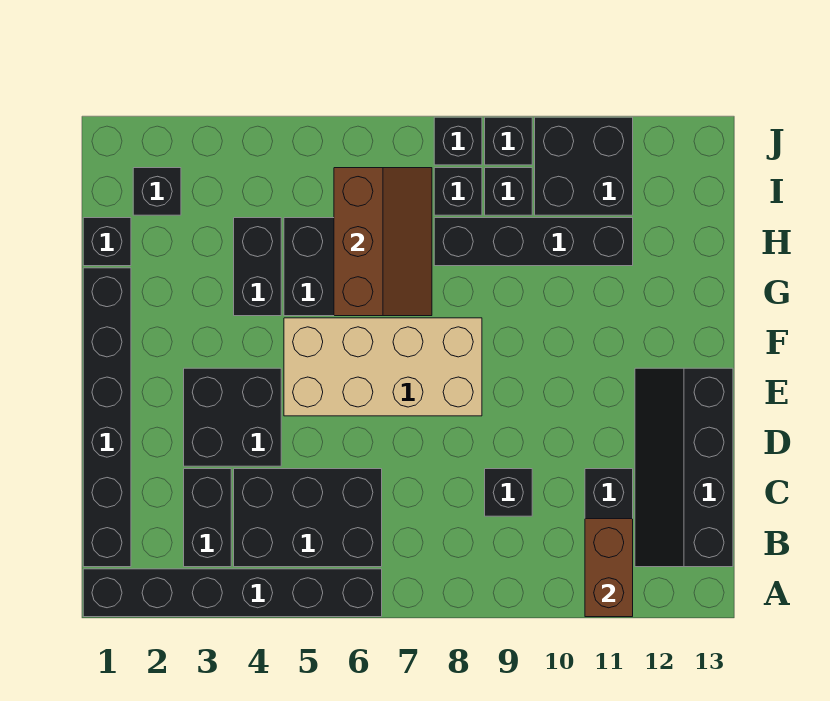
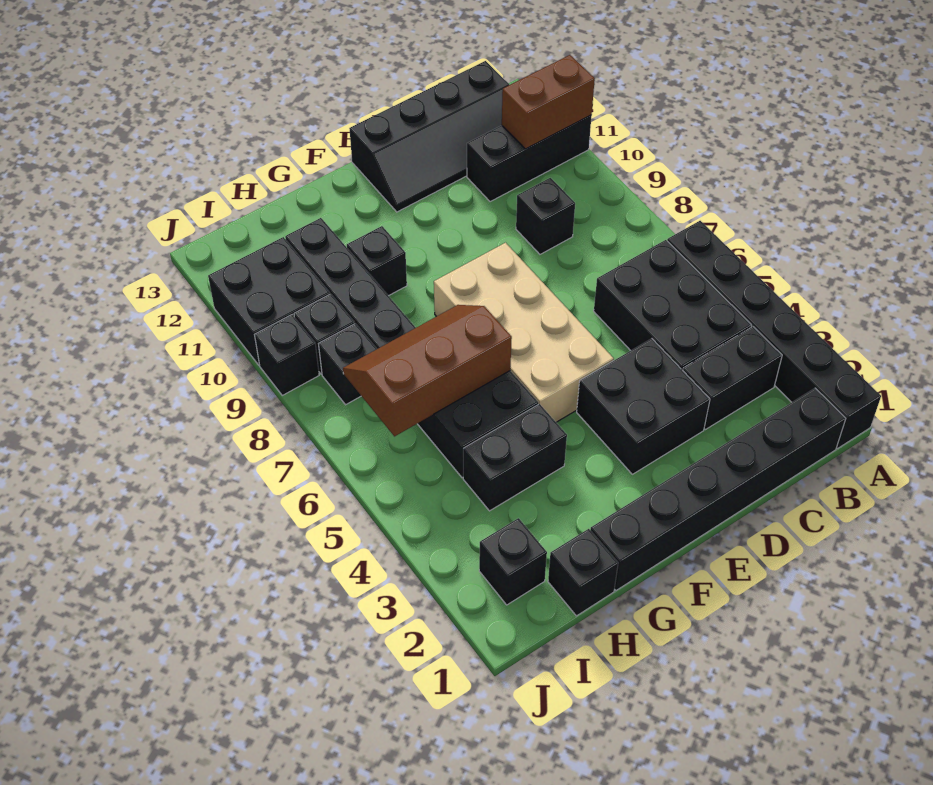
black brick J8 level 1 -> black brick G10 level 1

